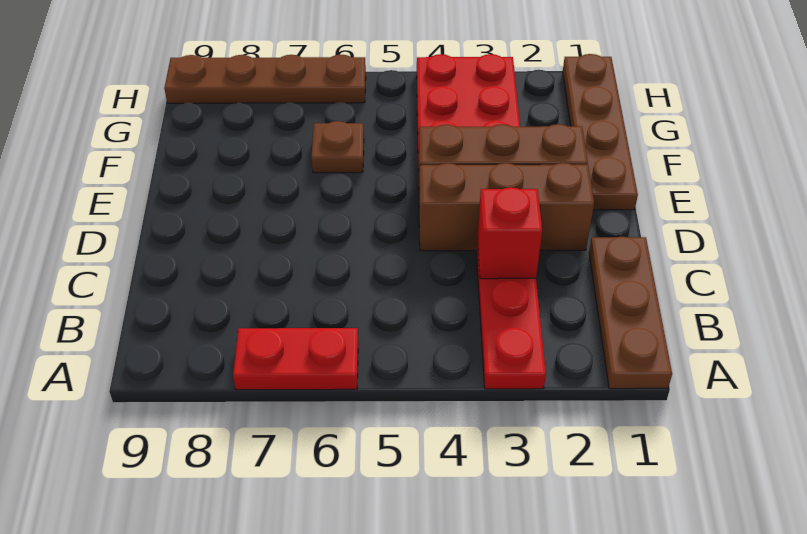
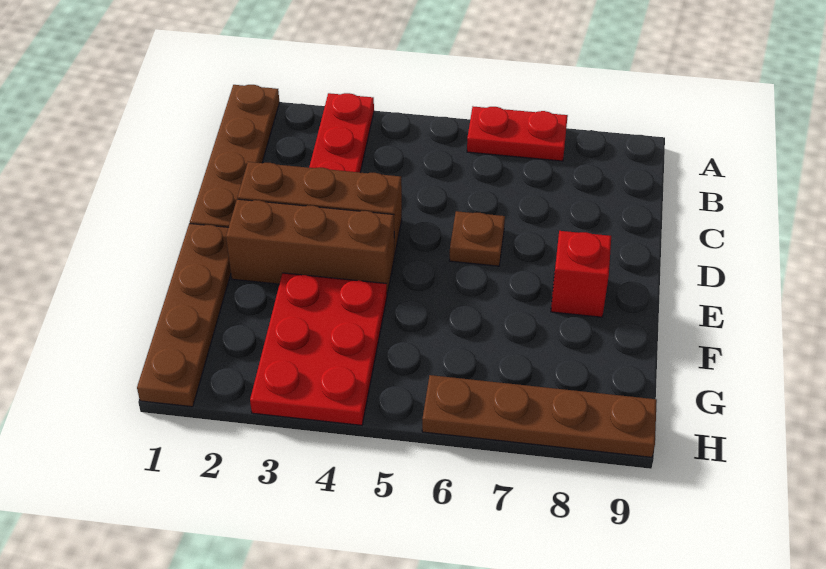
brown plate A1:C1 level 1 -> brown plate A1:D1 level 1
red brick C3 level 2 -> red brick E8 level 1
brown plate F6 level 1 -> brown plate D6 level 1

